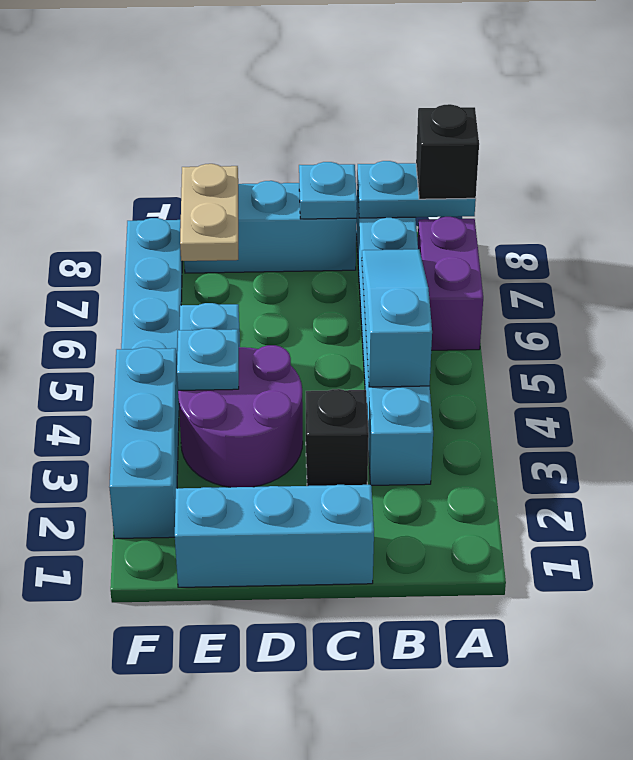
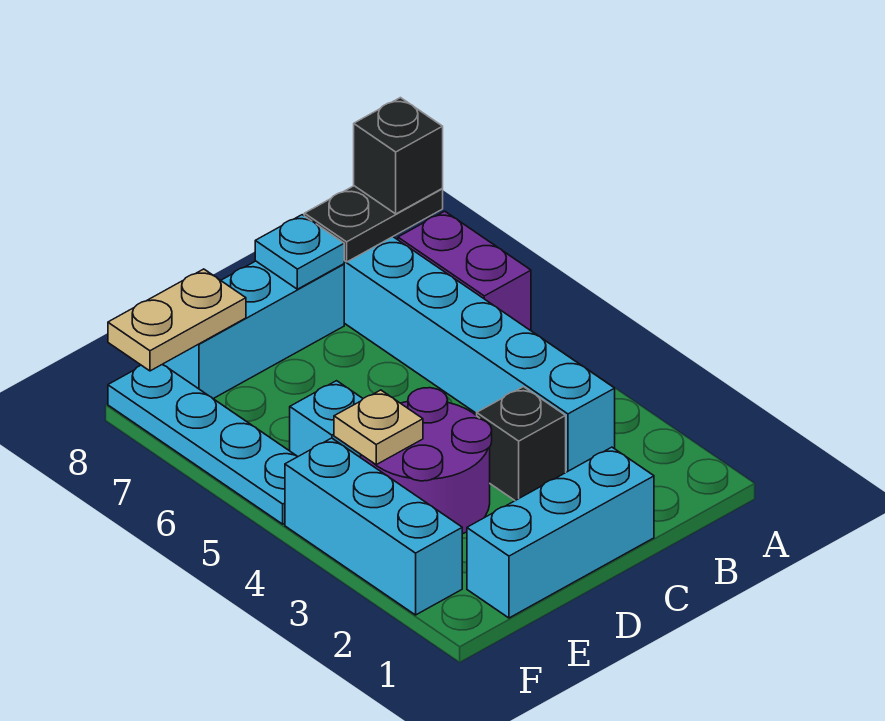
cyan plate A8:B8 level 2 -> black plate A8:B8 level 2
cyan slope B4:B6 level 2 top 4 -> none
cyan plate E4 level 2 -> tan plate E4 level 2
tan plate E7:E8 level 2 -> tan plate E8:F8 level 2

